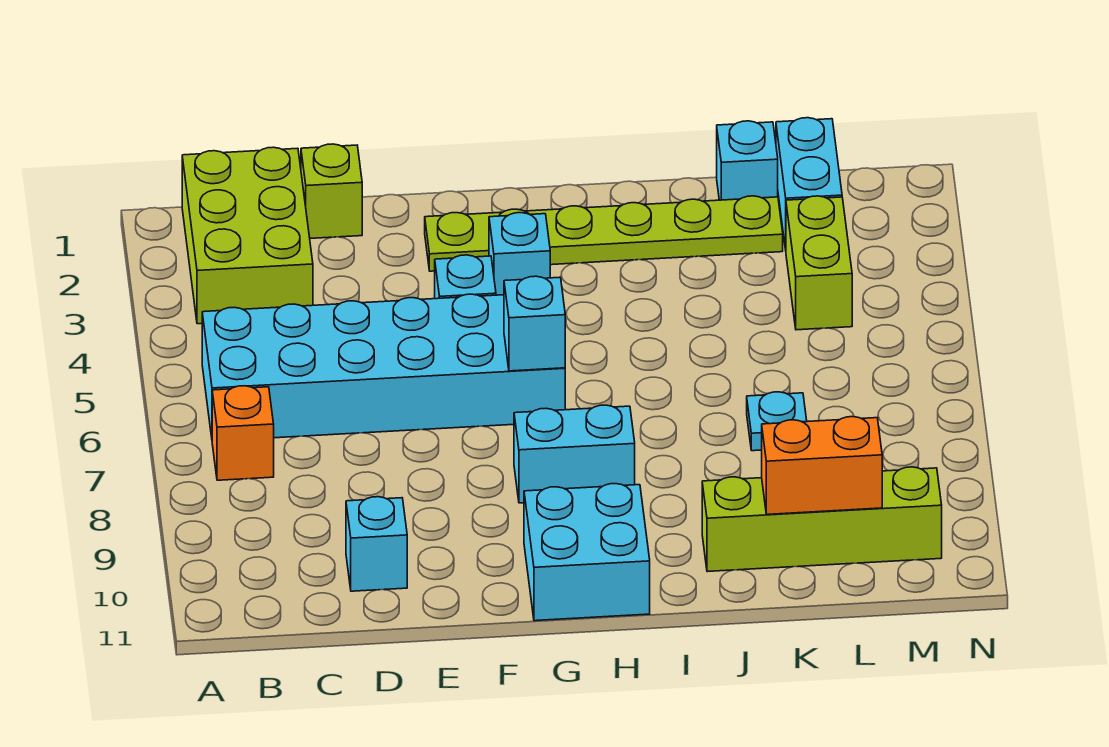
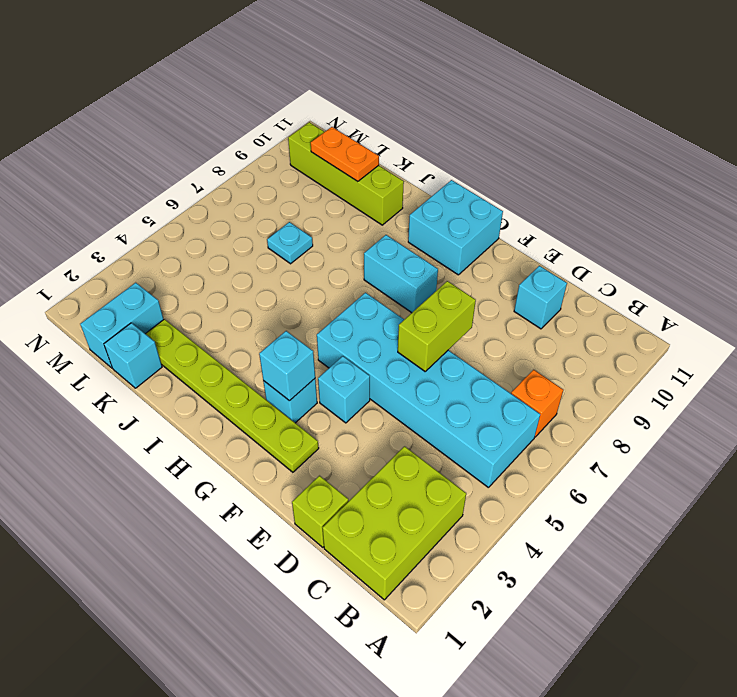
cyan brick G6 level 2 -> cyan brick G3 level 2
orange brick K10:L10 level 2 -> orange plate K10:L10 level 2
lime brick L3:L4 level 1 -> lime brick E6:E7 level 2

